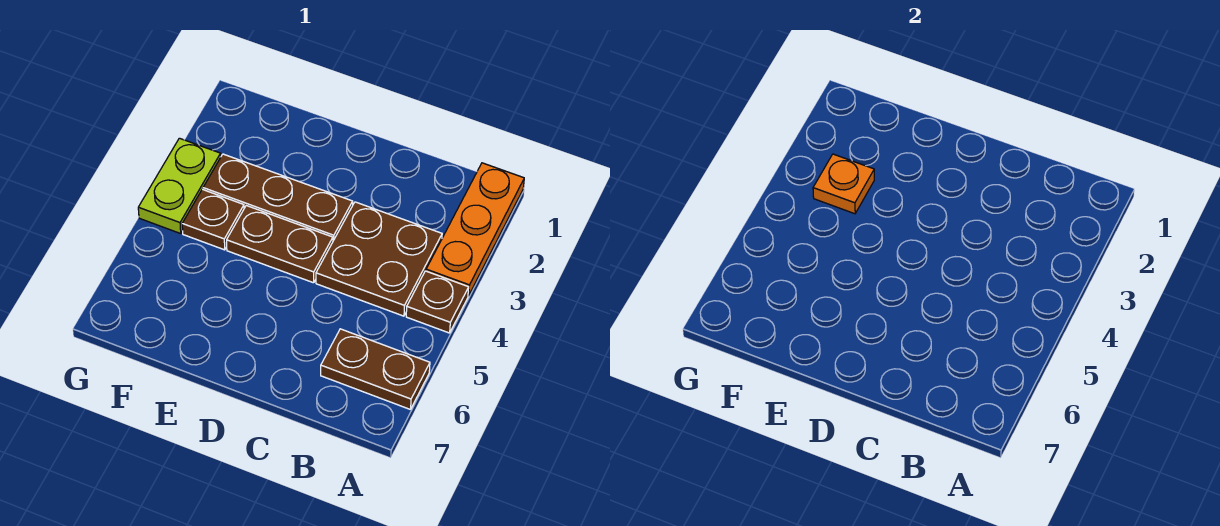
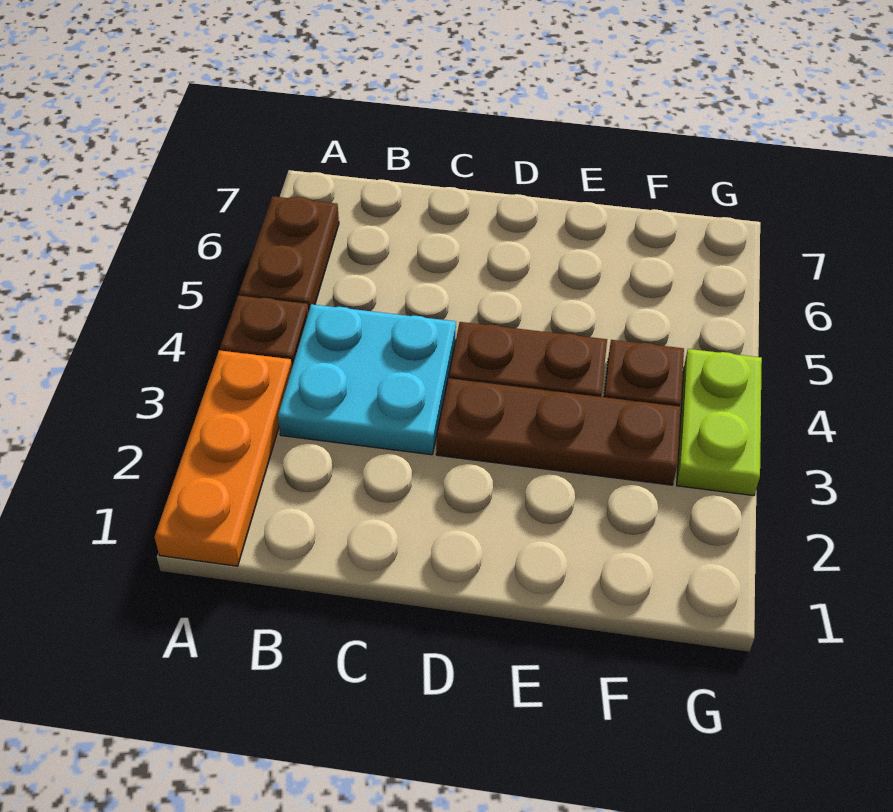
brown plate A6:B6 level 1 -> brown plate A5:A6 level 1
brown plate B3:C4 level 1 -> cyan plate B3:C4 level 1
orange plate F3 level 2 -> none

